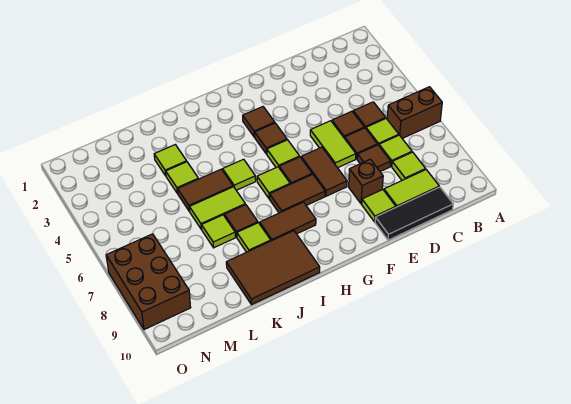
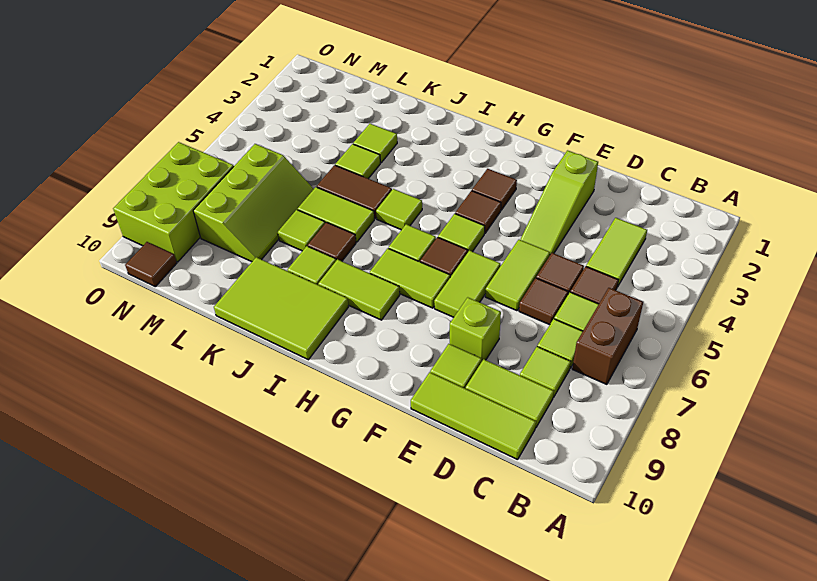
brown brick A6:B6 level 1 -> brown brick B6:B7 level 1
none -> lime tile C3:C4 level 1
black tile C10:E10 level 1 -> lime tile C10:E10 level 1
brown tile D7 level 1 -> brown tile N10 level 1
none -> lime slope E2:E4 level 1 top 2
brown brick E8 level 1 -> lime brick E8 level 1
brown tile F6:F7 level 1 -> lime tile F6:F7 level 1
brown tile G7:H7 level 1 -> lime tile G7:H7 level 1
brown tile H8:I8 level 1 -> lime tile H8:I8 level 1
brown tile I9:K10 level 1 -> lime tile I9:K10 level 1
none -> lime slope L6:M8 level 1 top M
brown brick N7:O9 level 1 -> lime brick N7:O9 level 1

